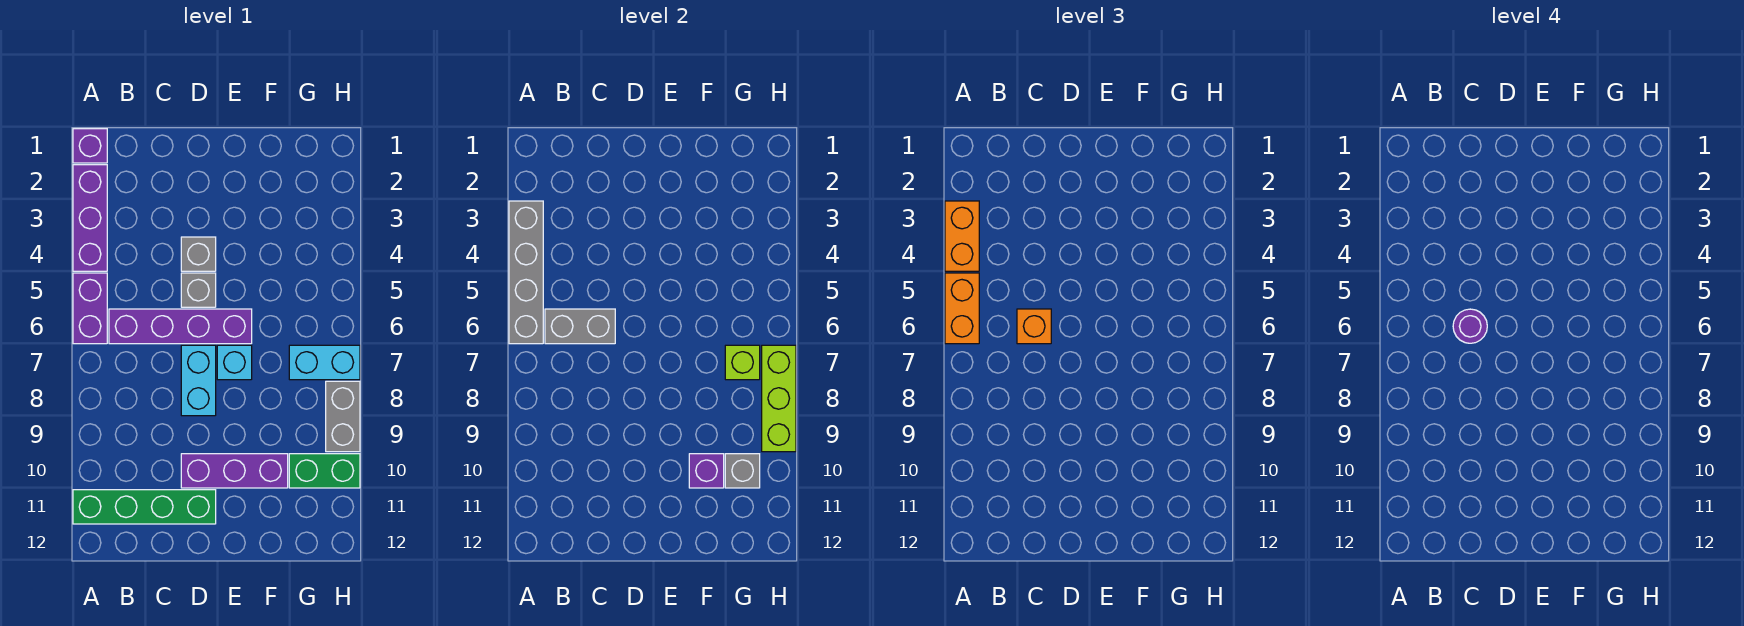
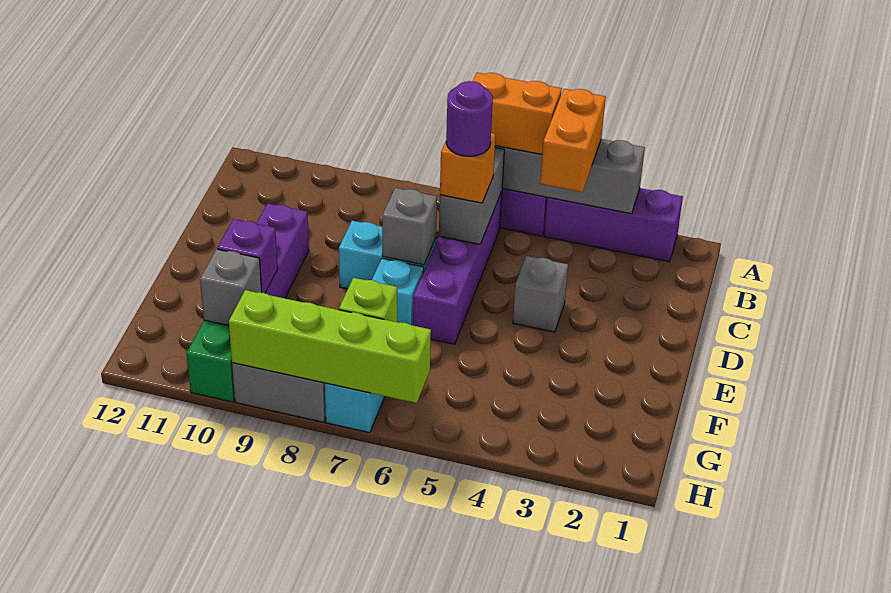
purple brick A1 level 1 -> none
orange brick A3:A4 level 3 -> orange brick A4:B4 level 3
green brick A11:D11 level 1 -> none
grey brick D5 level 1 -> grey brick D7 level 2
lime brick H7:H9 level 2 -> lime brick H6:H9 level 2

